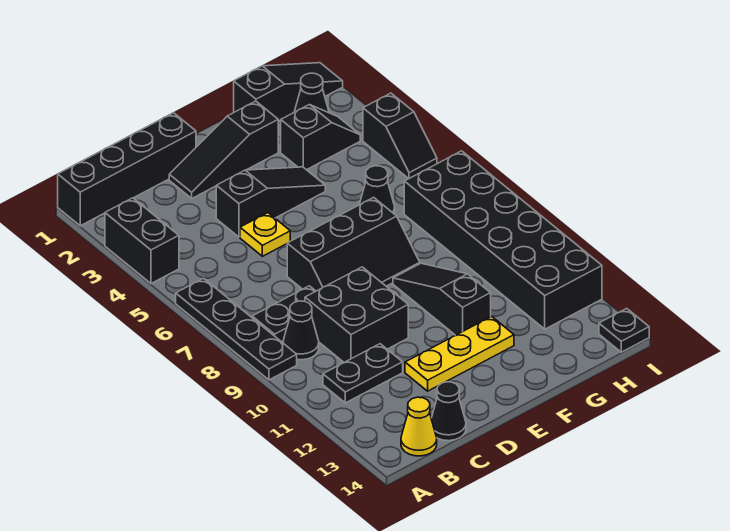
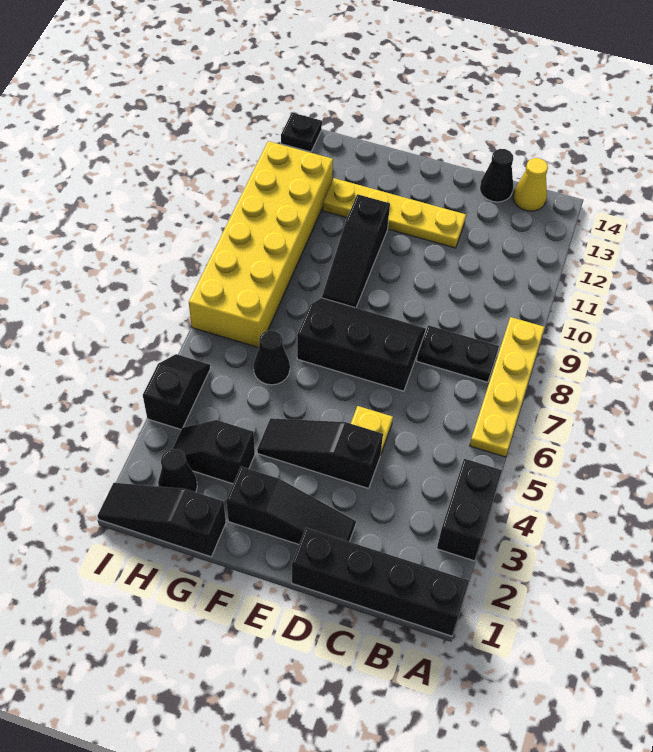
black plate A6:A9 level 1 -> yellow plate A6:A9 level 1
black cone B9 level 1 -> none
black plate B11:C11 level 1 -> none
black brick C9:D10 level 1 -> none
yellow plate D12:F12 level 1 -> yellow plate D12:G12 level 1
black brick H7:I12 level 1 -> yellow brick H7:I12 level 1

